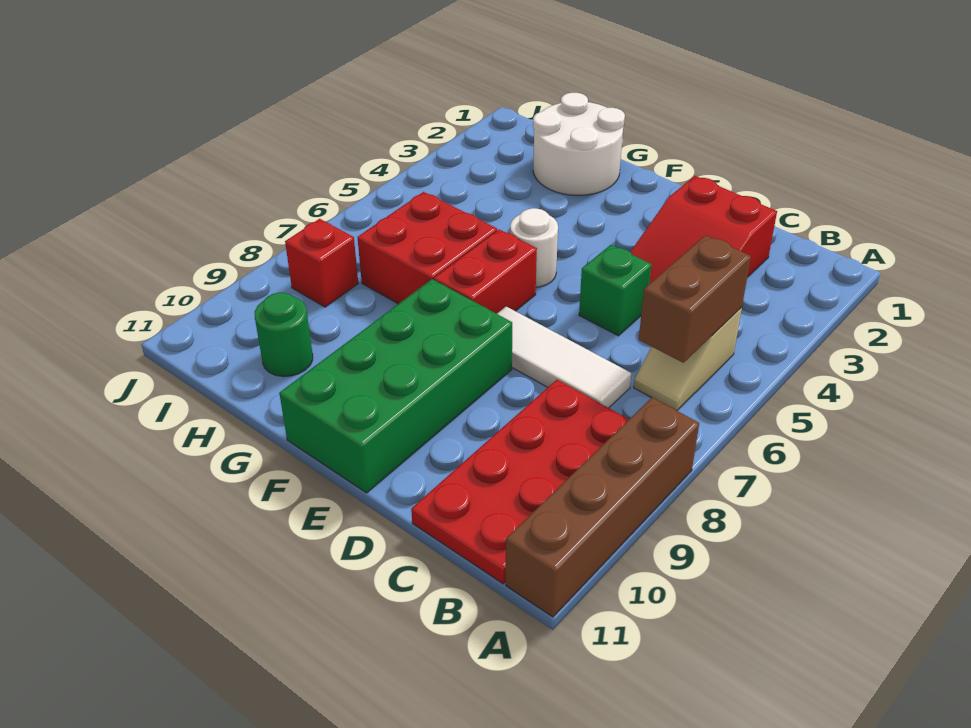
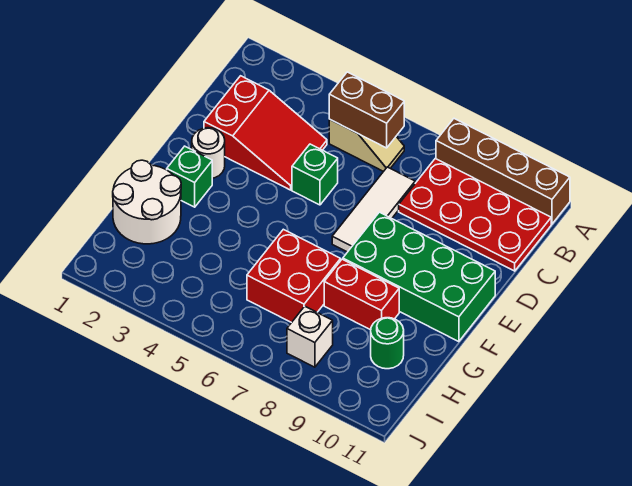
none -> green brick F2 level 1
white round brick F5 level 1 -> white round brick E2 level 1
red brick F6:F7 level 1 -> red brick G8:G9 level 1
red brick I8 level 1 -> white brick I8 level 1

